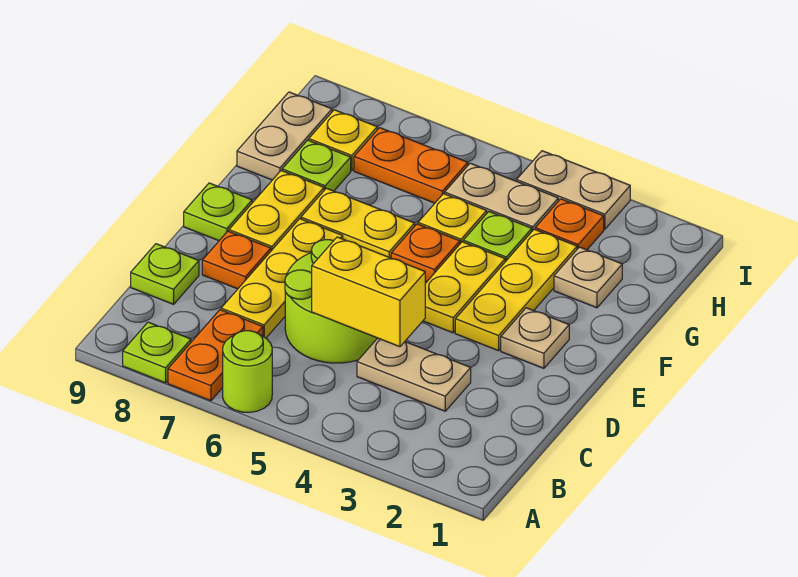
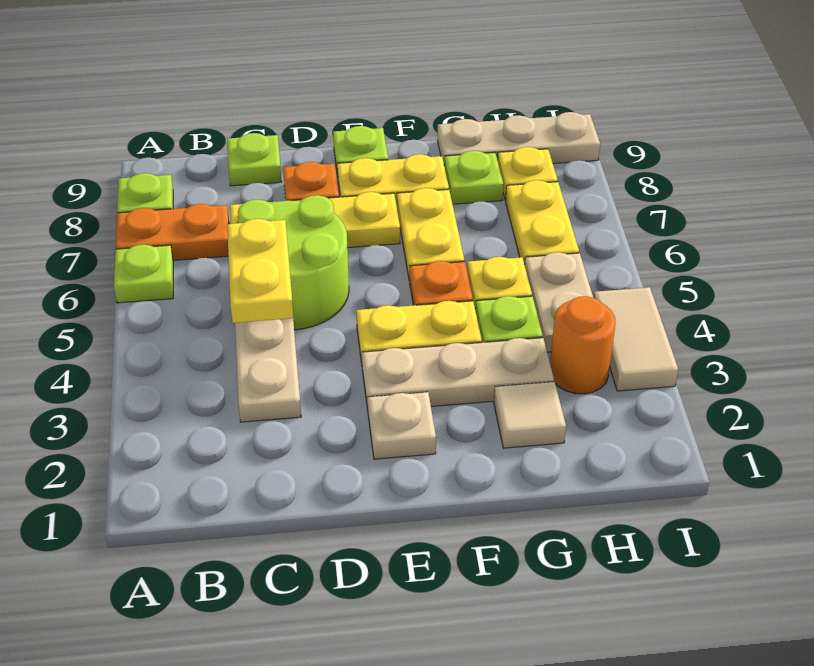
lime round brick A6 level 1 -> lime plate A6 level 1
yellow brick C4:C5 level 2 -> yellow plate C4:C5 level 2
yellow plate E3:G3 level 1 -> tan plate E3:G3 level 1
tan plate G2 level 1 -> tan tile G2 level 1
tan plate G9:H9 level 1 -> tan plate G9:I9 level 1
orange plate H3 level 1 -> orange round brick H3 level 1
orange plate H6:H7 level 1 -> yellow plate H6:H7 level 1
tan plate I3:I4 level 1 -> tan tile I3:I4 level 1

